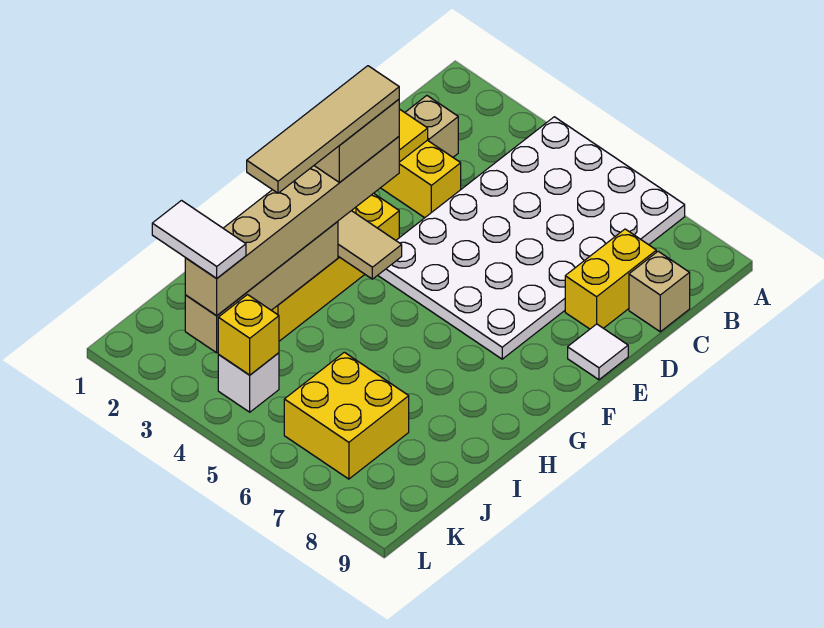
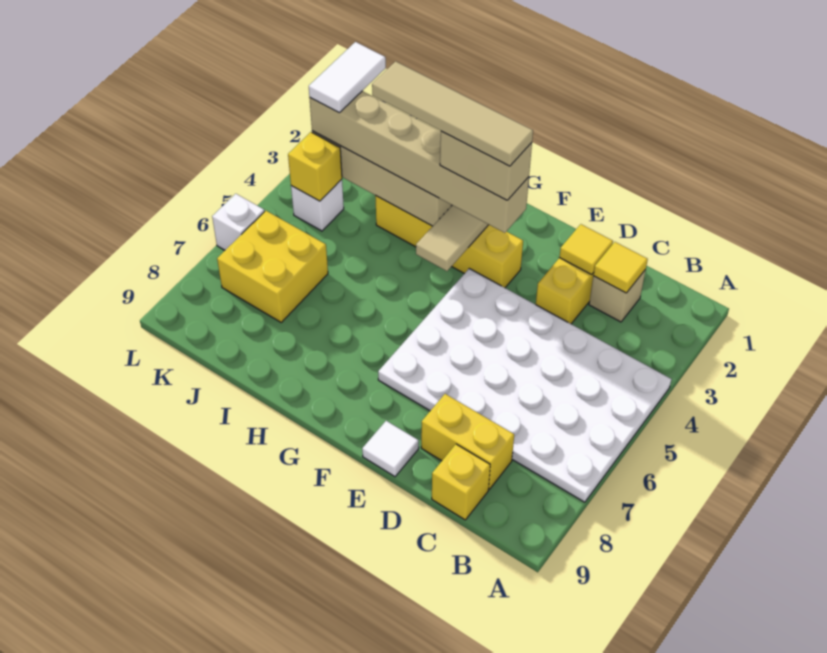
none -> yellow tile C2 level 2
tan brick C9 level 1 -> yellow brick C9 level 1
none -> white brick L6 level 1

